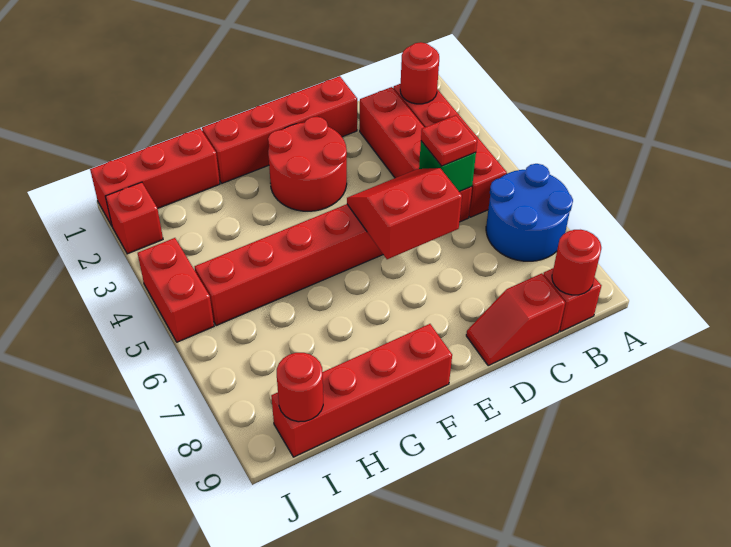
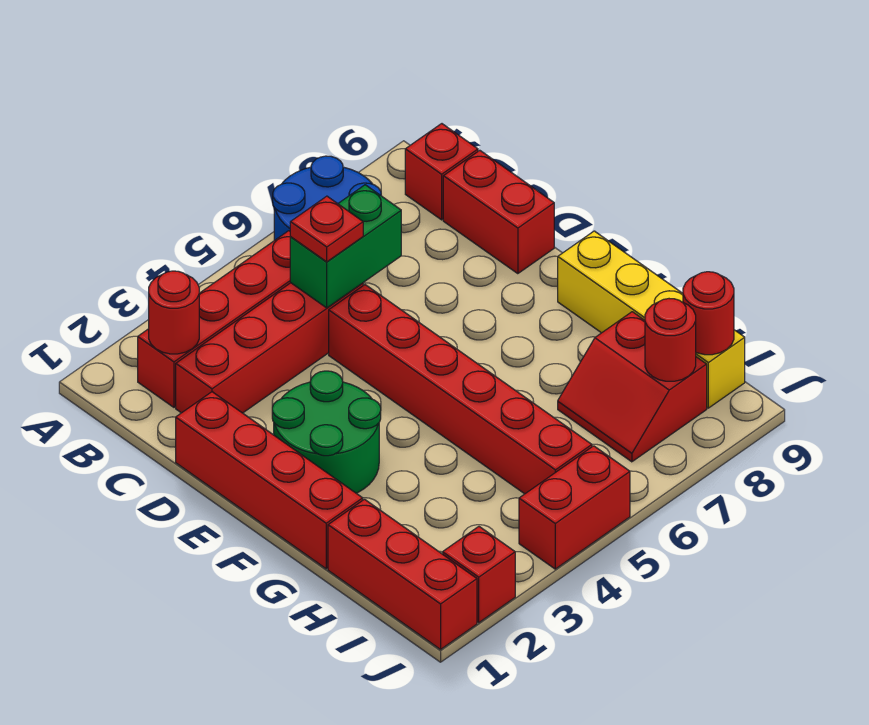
red round brick B9 level 2 -> red round brick I8 level 2
green brick C5 level 2 -> green brick C5:C6 level 2
red slope C9:D9 level 1 top C -> red brick C9:D9 level 1
red slope D5:E6 level 2 top 6 -> red slope H7:I8 level 1 top 8
red round brick E2:F3 level 1 -> green round brick E2:F3 level 1
red brick F9:I9 level 1 -> yellow brick F9:I9 level 1

